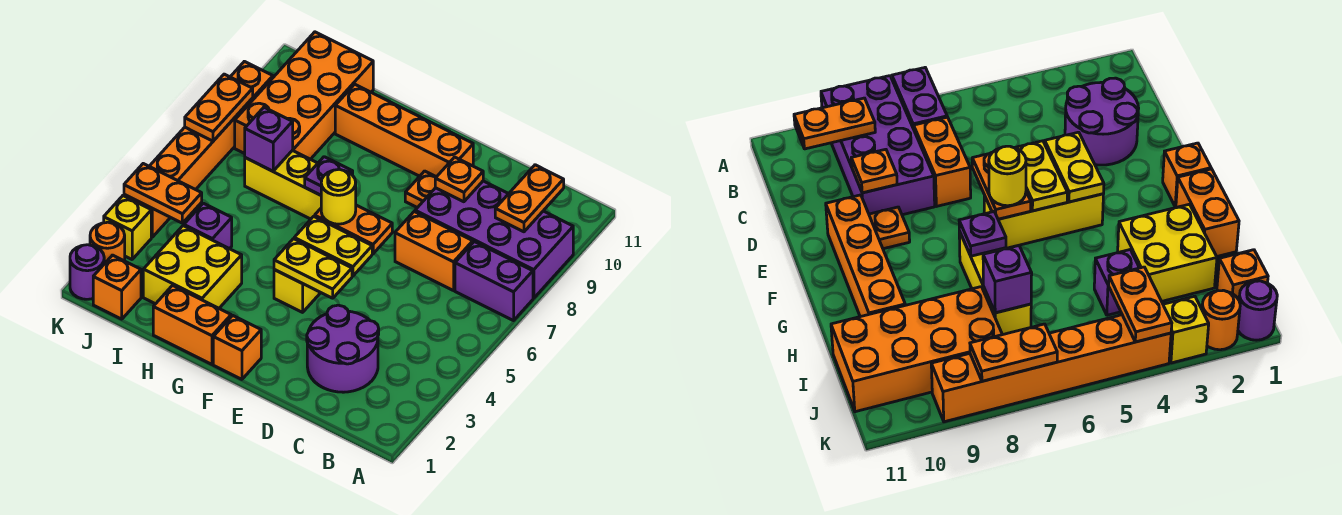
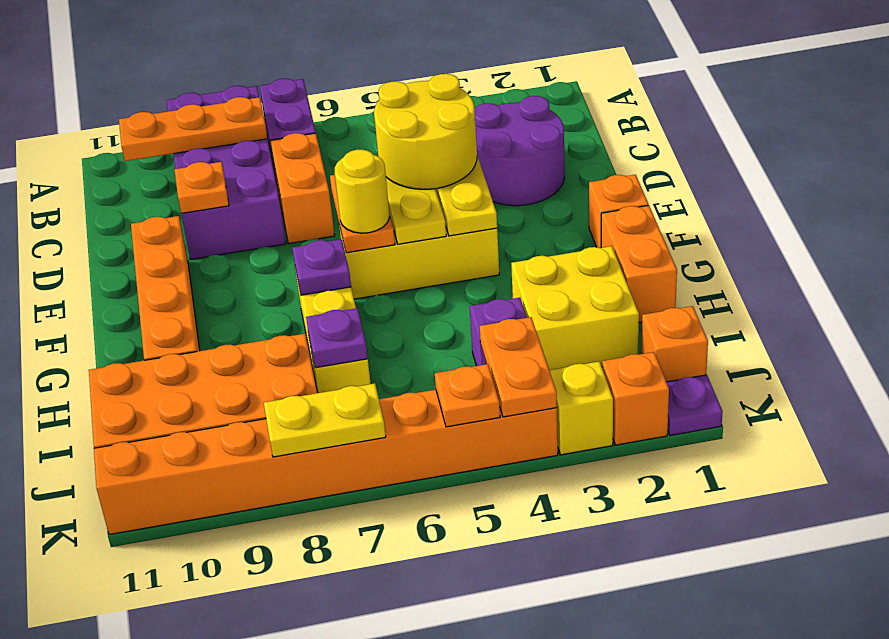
orange plate B9:B10 level 2 -> orange plate B8:B10 level 2
none -> yellow round brick D4:E5 level 3
orange plate E9 level 1 -> orange plate K5 level 2
purple brick I7 level 2 -> purple plate I7 level 2
purple round brick K1 level 1 -> purple plate K1 level 1
orange round brick K2 level 1 -> orange brick K2 level 1
orange brick K4:K9 level 1 -> orange brick K4:K11 level 1
orange plate K7:K8 level 2 -> yellow plate K7:K8 level 2

